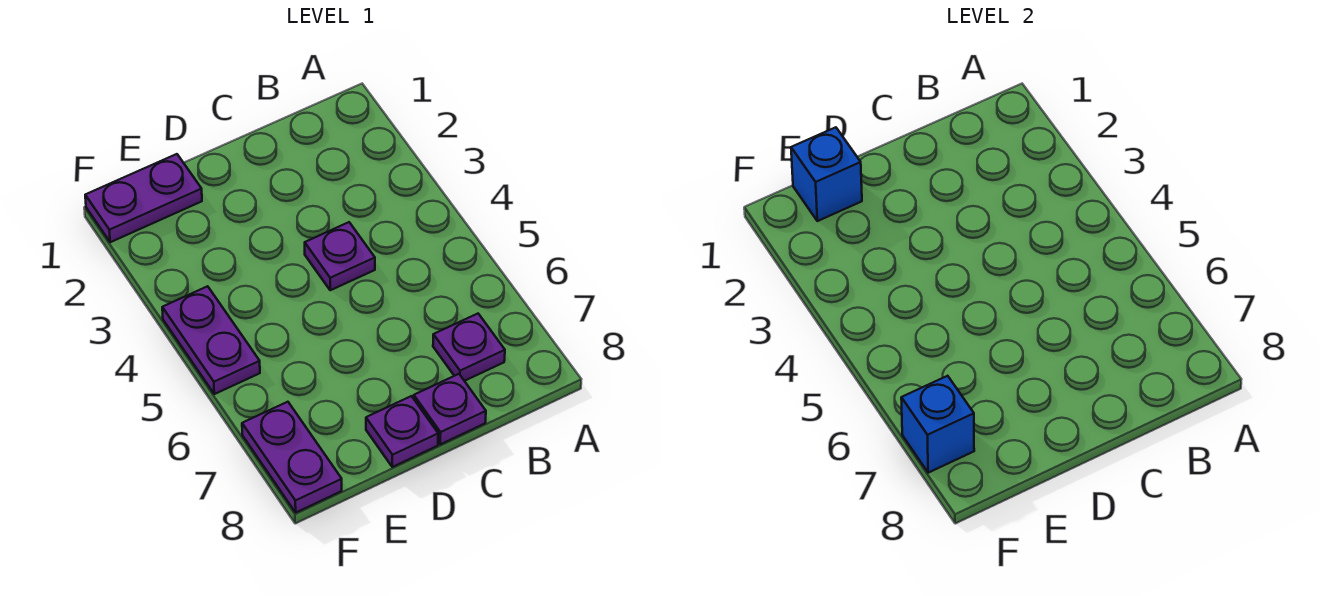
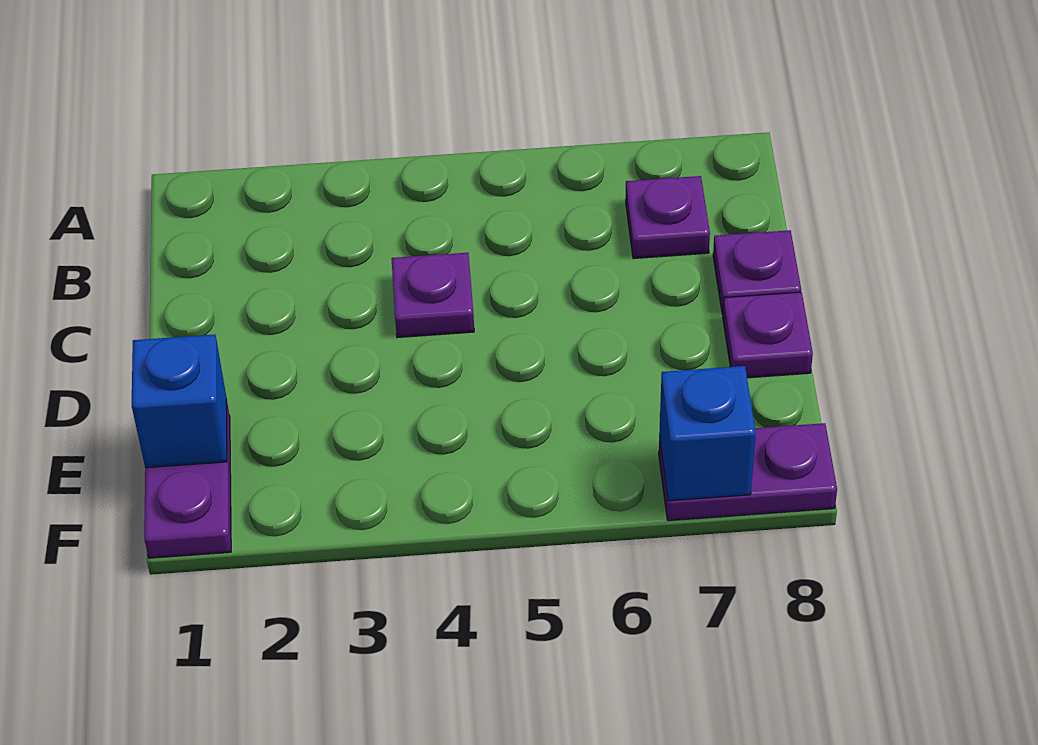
purple plate F4:F5 level 1 -> none

